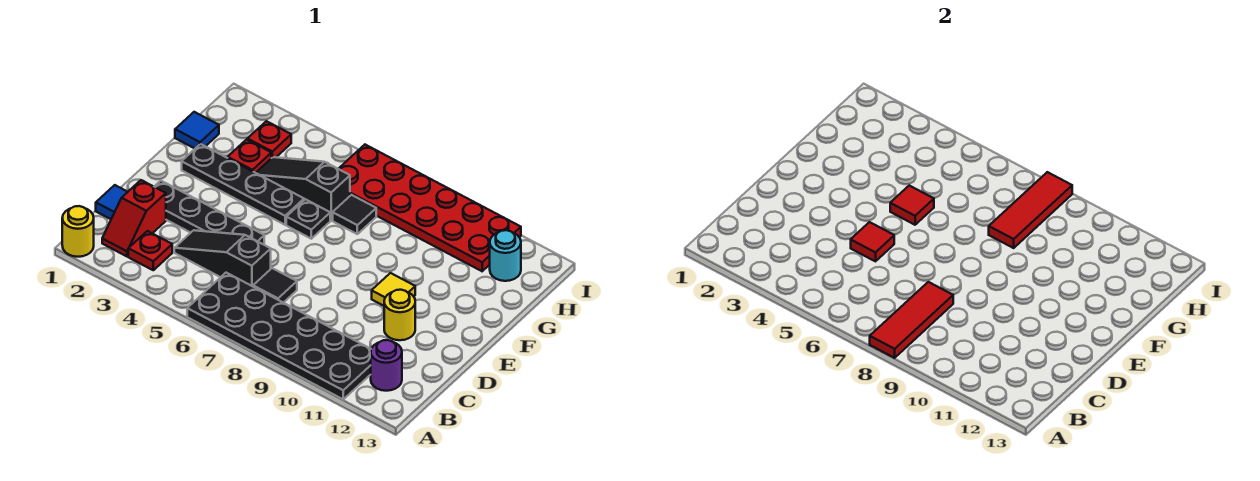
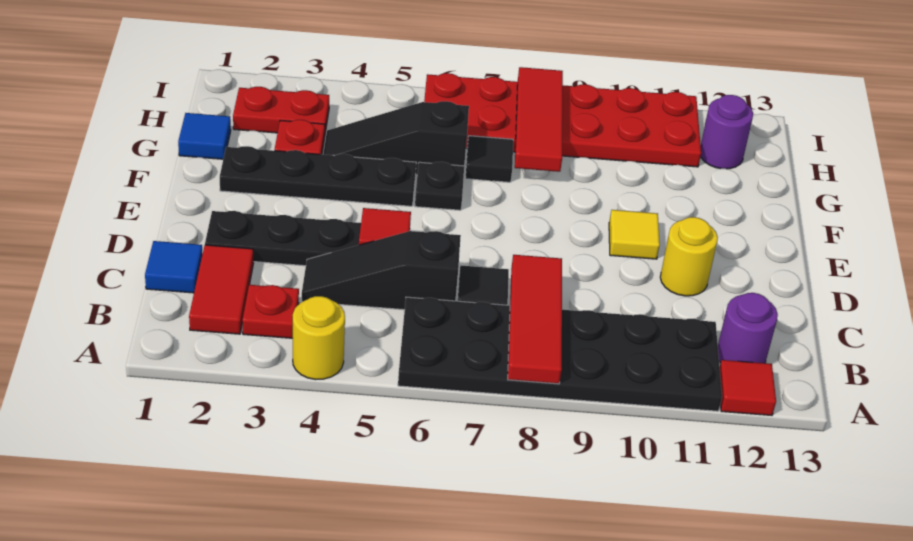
yellow round brick A1 level 1 -> yellow round brick A4 level 1
red slope B2:C2 level 1 top C -> red tile B2:C2 level 1
red tile F5 level 2 -> red tile A12 level 1
red plate H3 level 1 -> red plate H2:H3 level 1
cyan round brick H12 level 1 -> purple round brick H12 level 1

